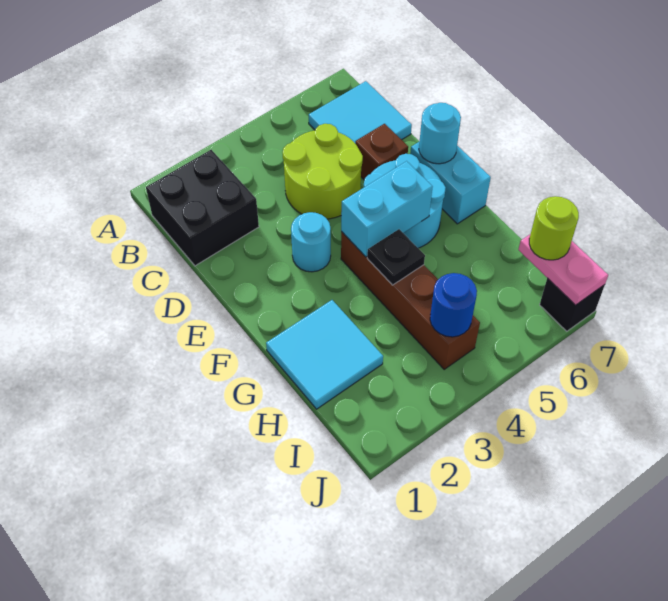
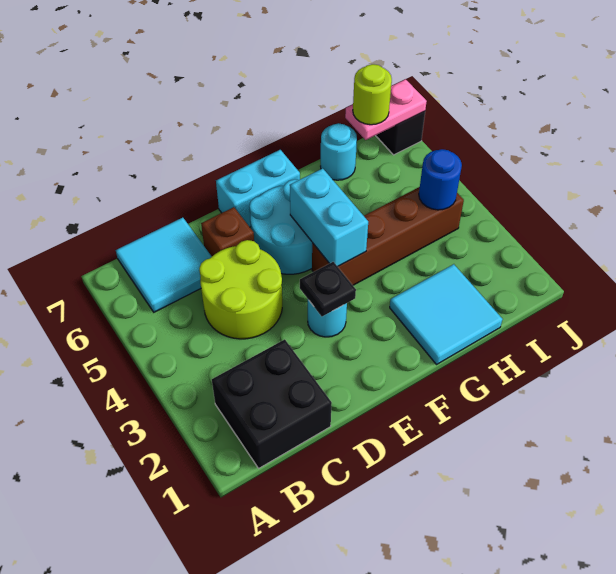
cyan round brick E7 level 2 -> cyan round brick H7 level 1
black plate G4 level 2 -> black plate E3 level 2

